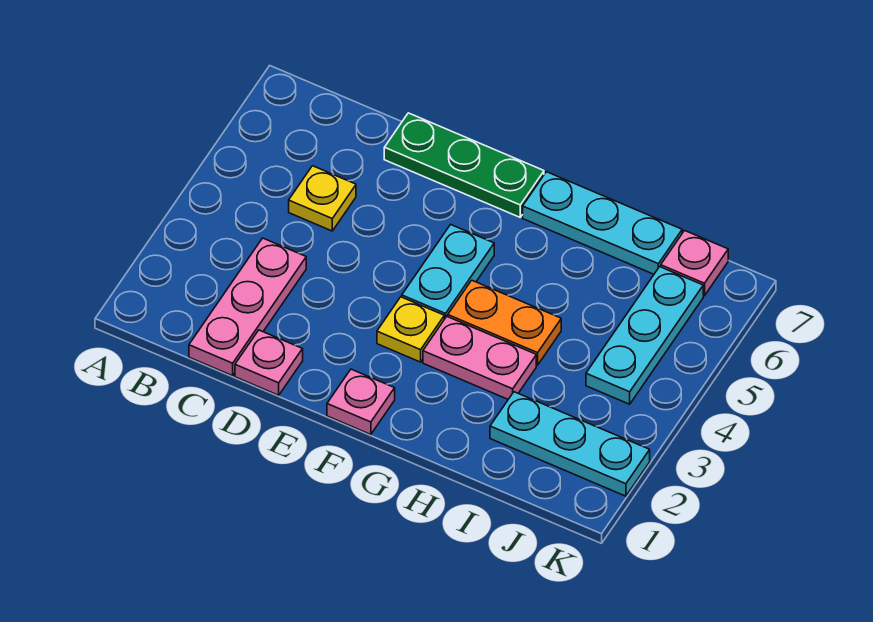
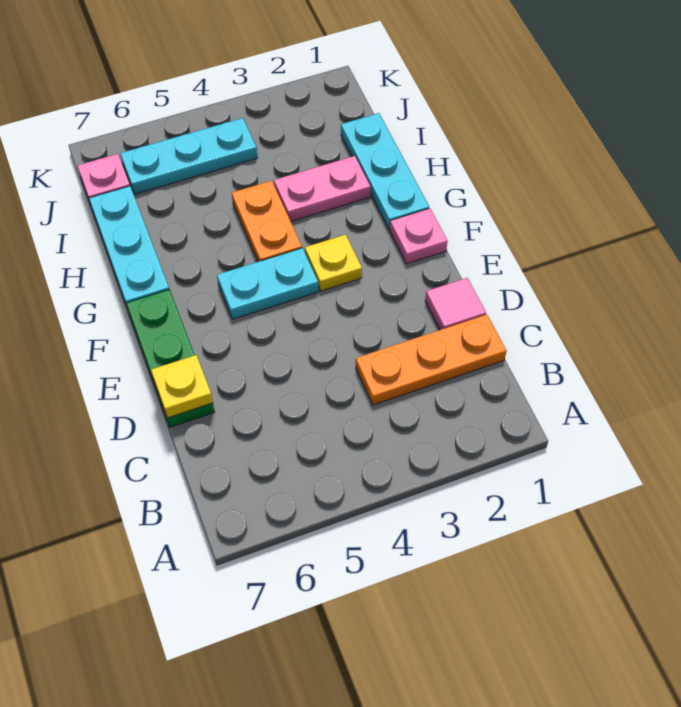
pink plate C1:C3 level 1 -> orange plate C1:C3 level 1
yellow plate C5 level 1 -> yellow plate D7 level 2
pink plate D1 level 1 -> pink tile D1 level 1
pink plate G3:H3 level 1 -> pink plate H2:H3 level 1
cyan plate I2:K2 level 1 -> cyan plate G1:I1 level 1

